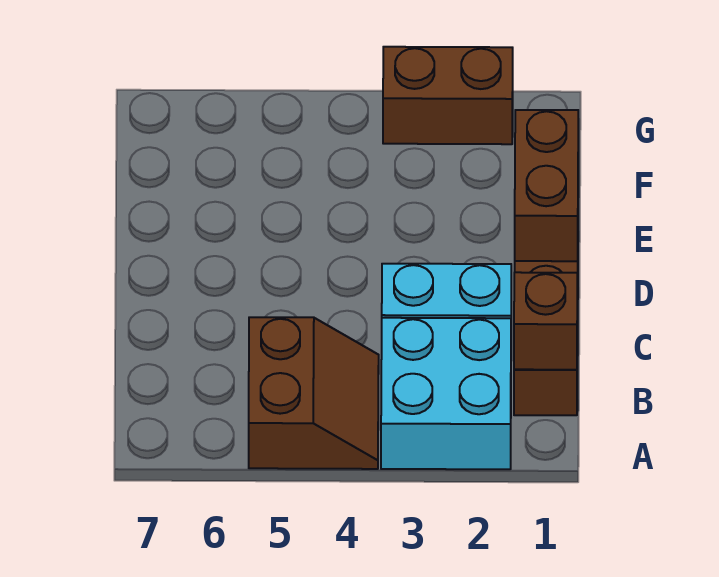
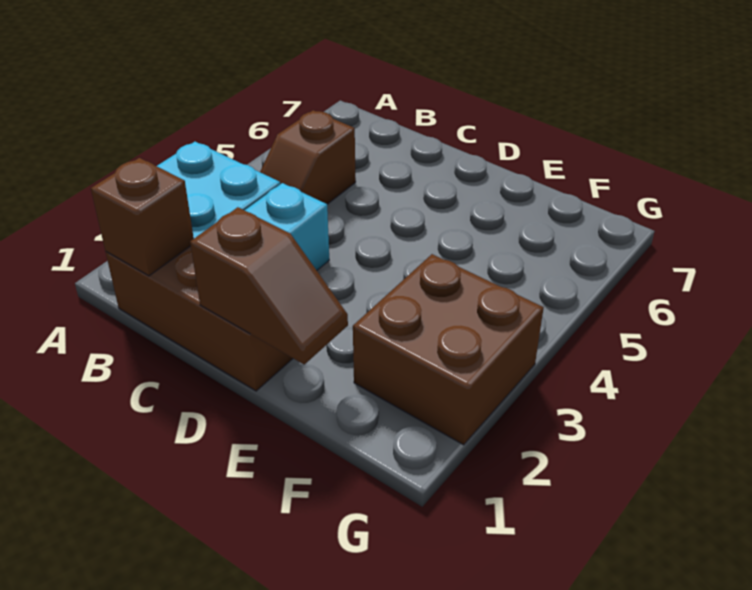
brown slope A4:B5 level 1 top 5 -> brown slope B4:B5 level 1 top 5
brown brick D1:E1 level 2 -> brown slope D1:E1 level 2 top D
brown brick G2:G3 level 1 -> brown brick F2:G3 level 1

